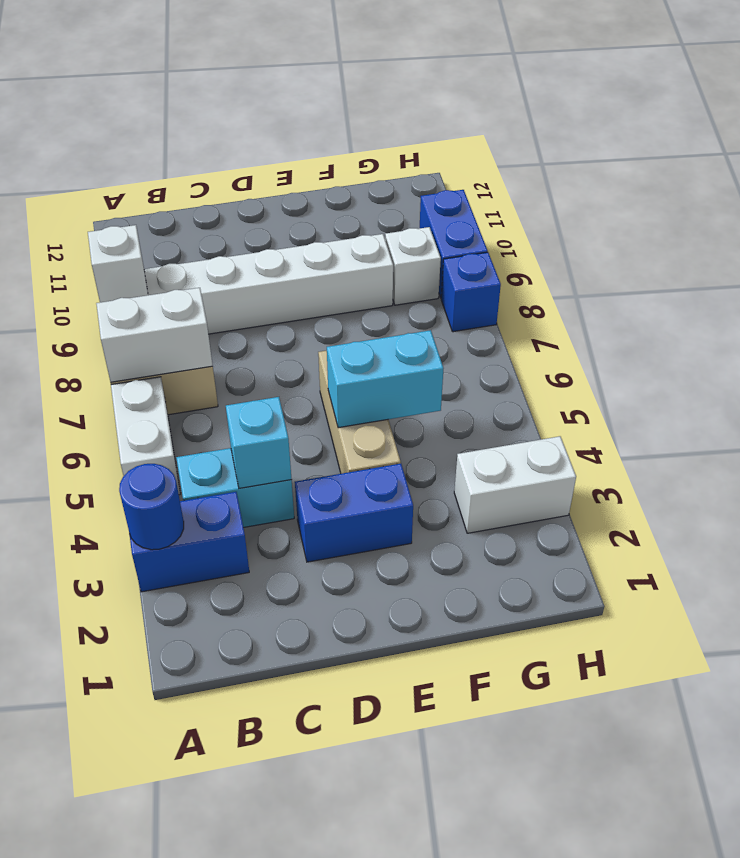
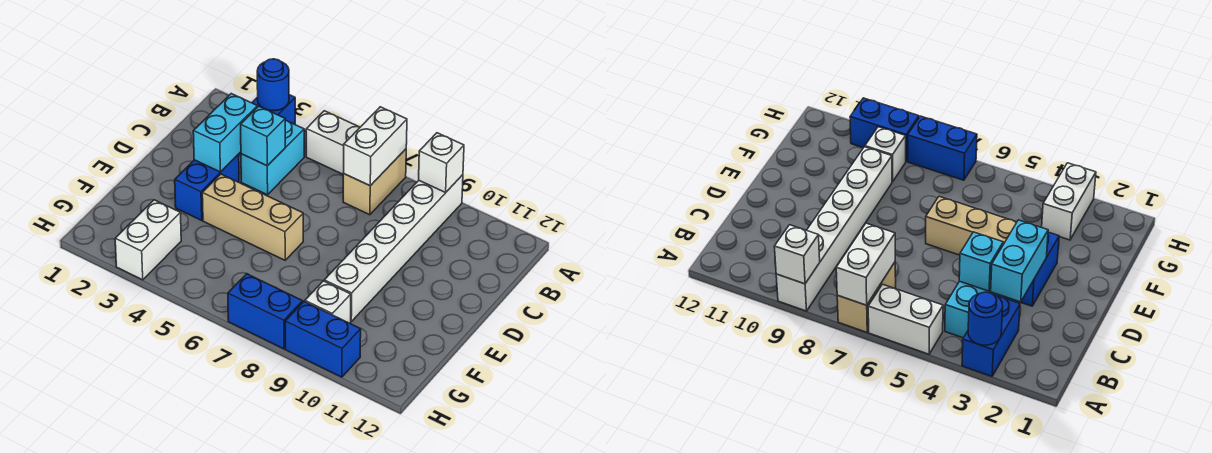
cyan brick E5:F5 level 2 -> cyan brick C3:D3 level 2
blue brick H8 level 1 -> blue brick H7:H8 level 1

